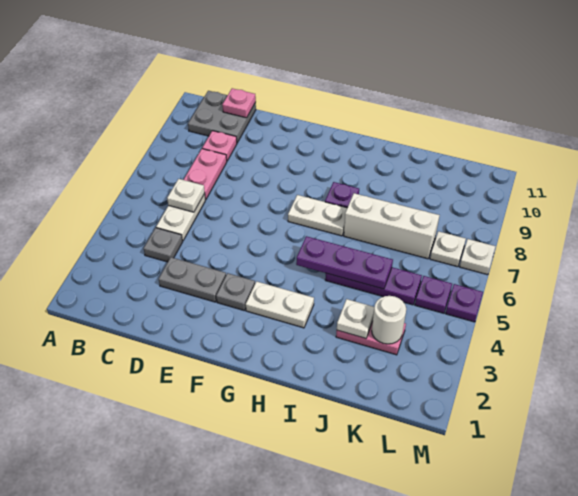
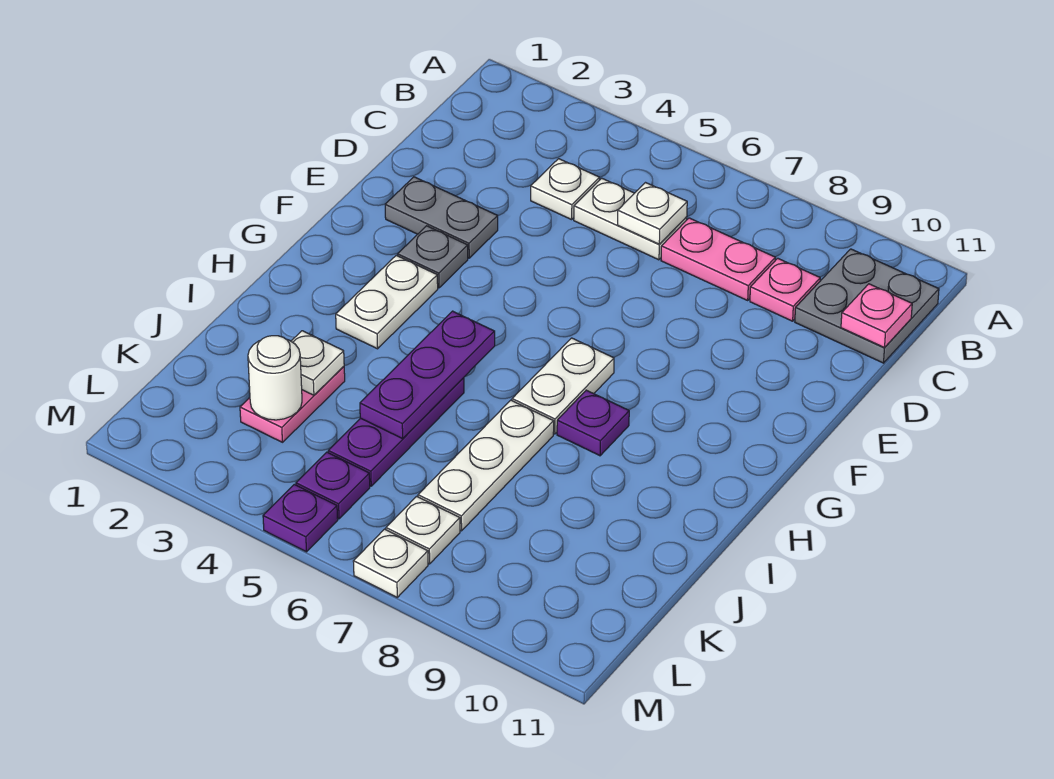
grey plate C4 level 1 -> white plate C4 level 1
grey plate D3:E3 level 1 -> grey plate E2:E3 level 1
white brick I7:K7 level 1 -> white plate I7:K7 level 1

